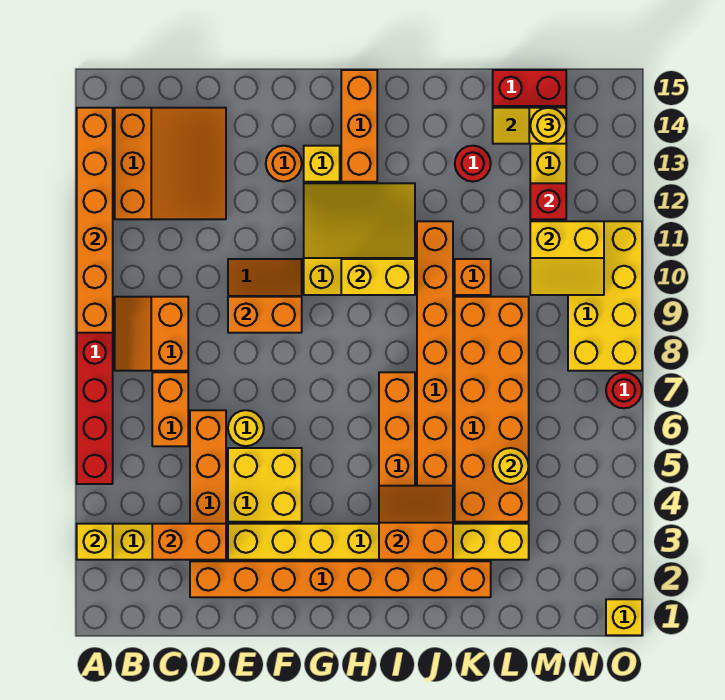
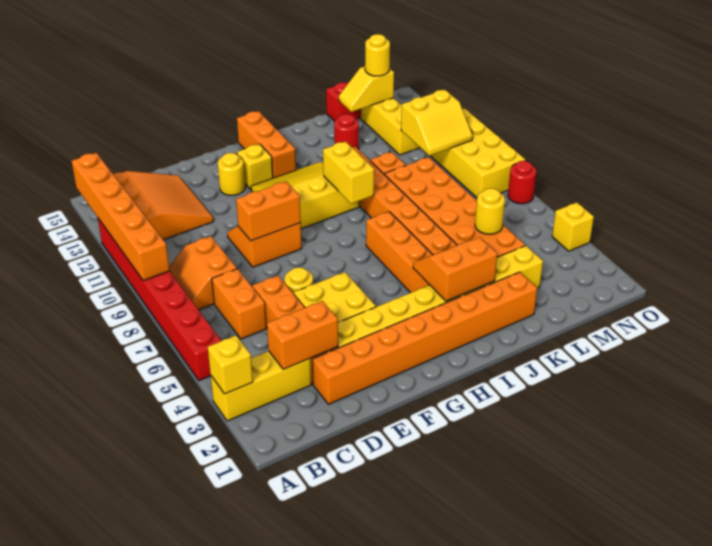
orange round brick F13 level 1 -> yellow round brick F13 level 1
yellow brick H10:I10 level 2 -> yellow brick I9:I10 level 2
red brick M12 level 2 -> none
yellow brick O1 level 1 -> yellow brick O4 level 1

